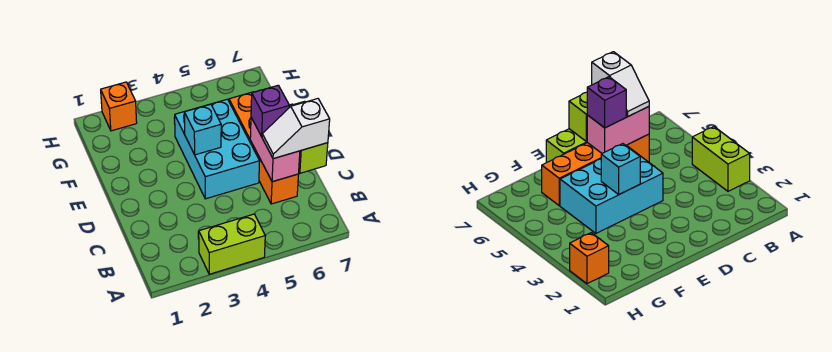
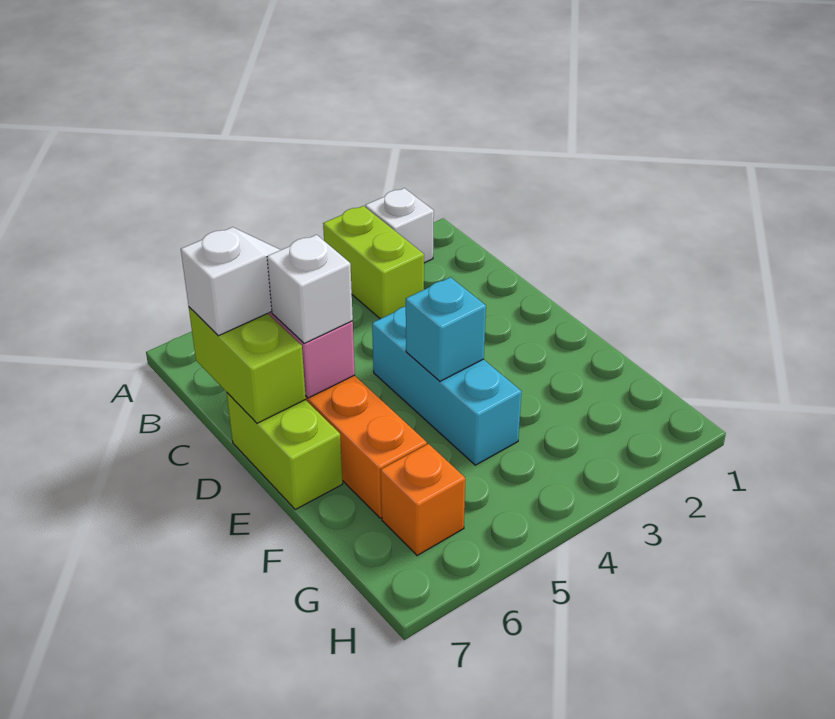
none -> white brick A2 level 1
lime brick A3:A4 level 1 -> lime brick A3:B3 level 1
cyan brick D4:F5 level 1 -> cyan brick D4:F4 level 1
purple brick D6 level 3 -> white brick D6 level 3
orange brick H2 level 1 -> orange brick G6 level 1

